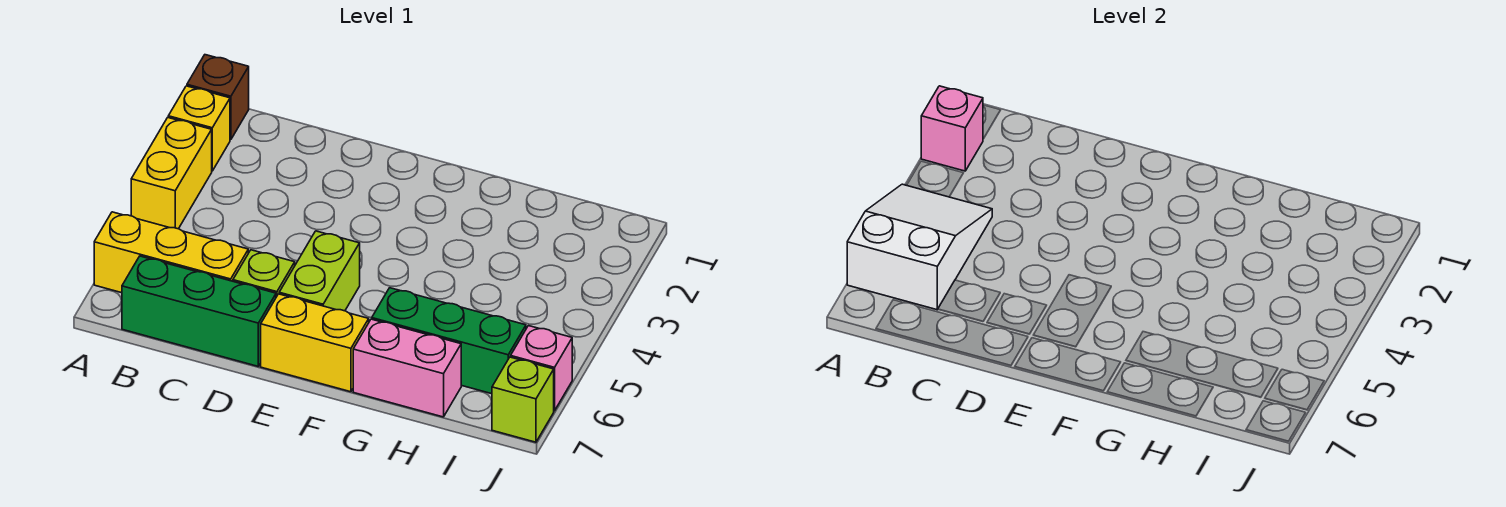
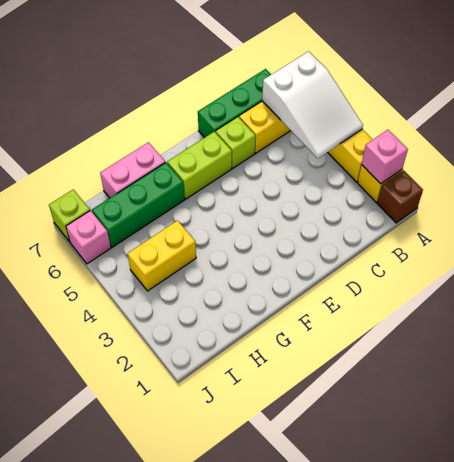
lime brick E5:E6 level 1 -> lime brick E6:F6 level 1
yellow brick E7:F7 level 1 -> yellow brick H4:I4 level 1

